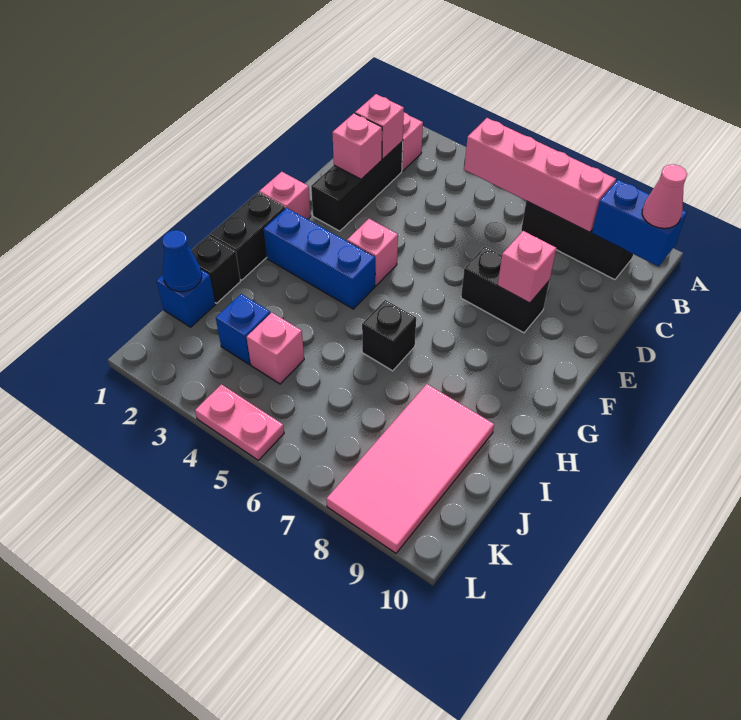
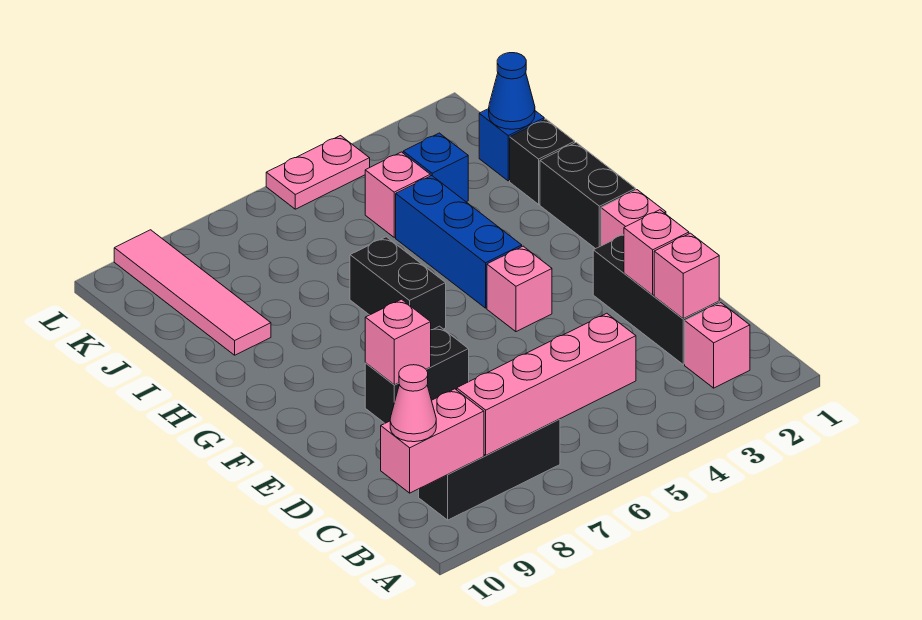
blue brick B9:B10 level 2 -> pink brick B9:B10 level 2
blue brick G2:G4 level 1 -> blue brick G4:I4 level 1
black brick H6 level 1 -> black brick G6:H6 level 1
pink tile I8:L9 level 1 -> pink tile I9:L9 level 1

